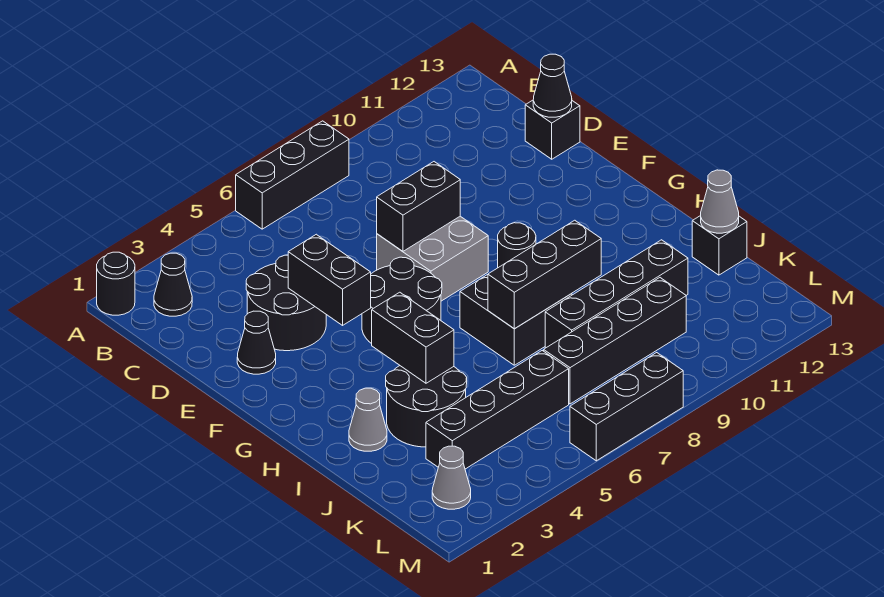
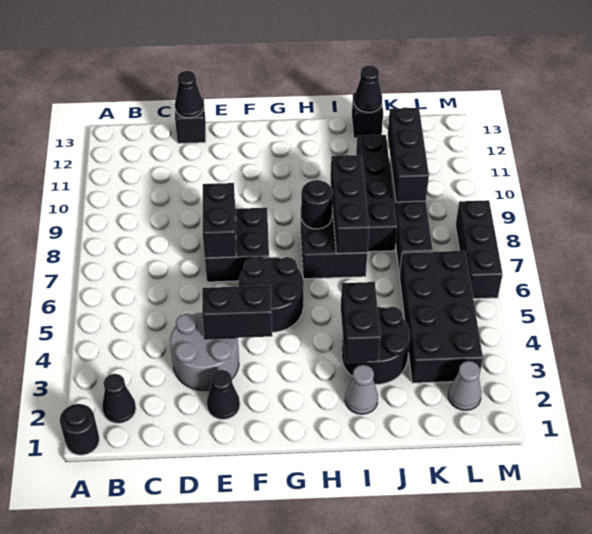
black brick A6:A8 level 1 -> black brick K9:K11 level 2
black round brick D3:E4 level 1 -> grey round brick D3:E4 level 1
grey brick E7:F8 level 1 -> black brick E7:F8 level 1
black brick H4:I4 level 2 -> black brick I3:I4 level 2
grey cone J13 level 2 -> black cone J13 level 2
black brick K3:K6 level 1 -> black brick K3:L6 level 1

